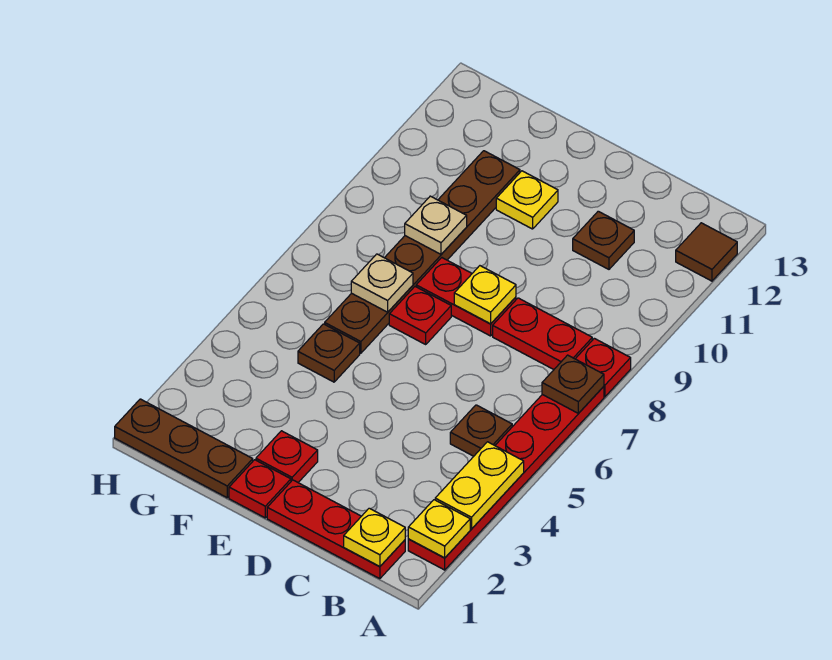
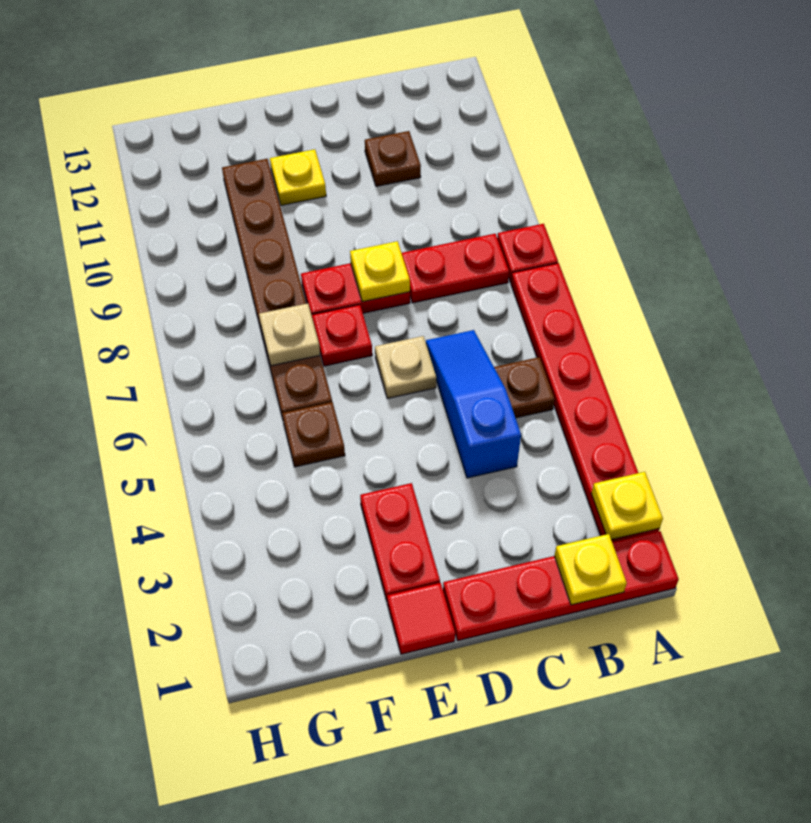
yellow plate A3:A4 level 2 -> none
brown plate A7 level 2 -> none
brown tile A12 level 1 -> none
red plate B1:D1 level 1 -> red plate A1:D1 level 1
none -> blue slope C4:C6 level 1 top 4
red plate E1 level 1 -> red tile E1 level 1
red plate E2 level 1 -> red plate E2:E3 level 1
brown plate F1:H1 level 1 -> none
tan plate F9 level 2 -> tan plate D6 level 1

